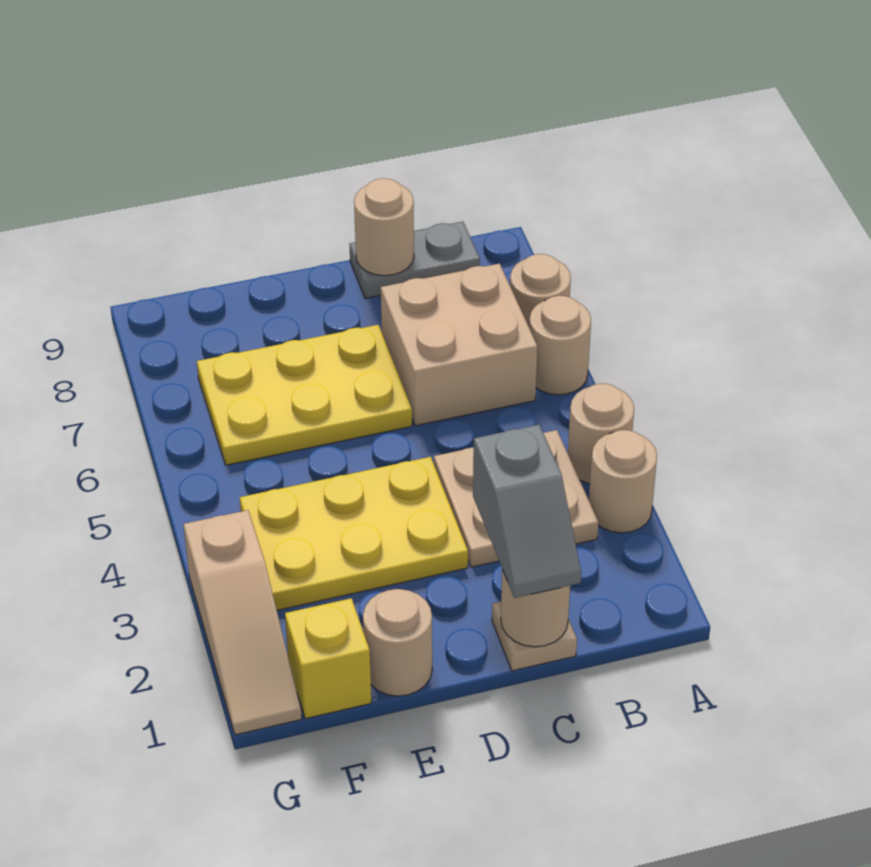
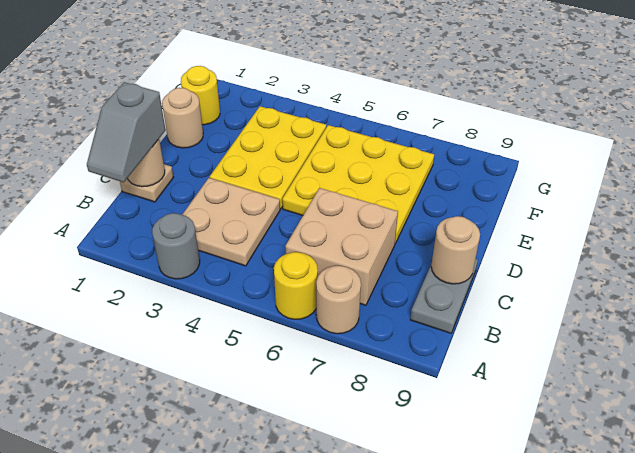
tan round brick A3 level 1 -> grey round brick A3 level 1
tan round brick A4 level 1 -> none
tan round brick A6 level 1 -> yellow round brick A6 level 1
grey slope C1:C2 level 3 top 2 -> grey slope B1:C1 level 3 top C
yellow plate D6:F7 level 1 -> yellow plate D5:F7 level 1
yellow brick F1 level 1 -> yellow round brick F1 level 1
tan slope G1:G3 level 1 top 3 -> none

